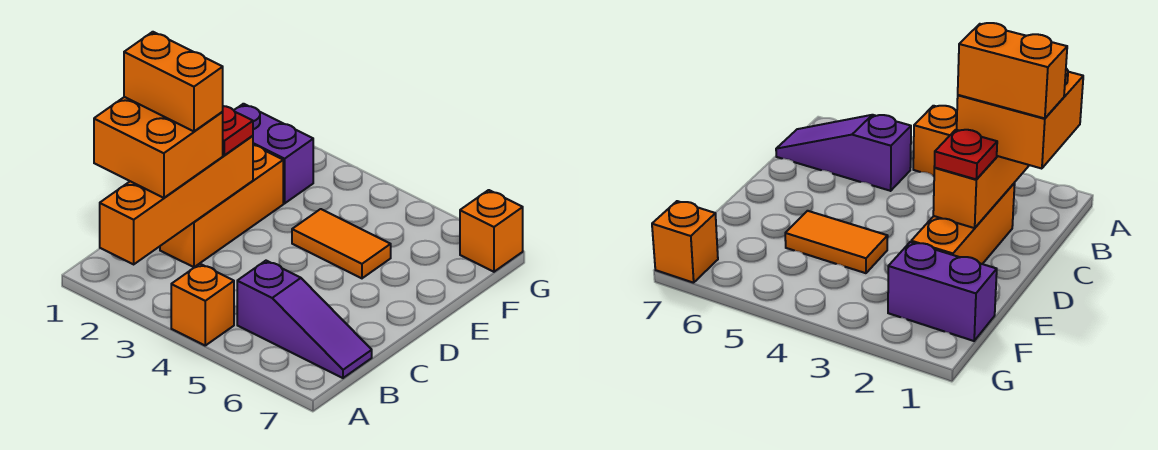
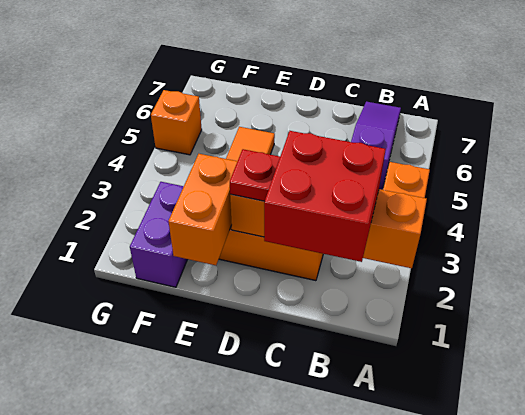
orange brick B1:C2 level 3 -> red brick B1:C2 level 3
orange brick C1:C2 level 4 -> orange brick E1:E2 level 2
orange brick G7 level 1 -> orange brick G5 level 1

